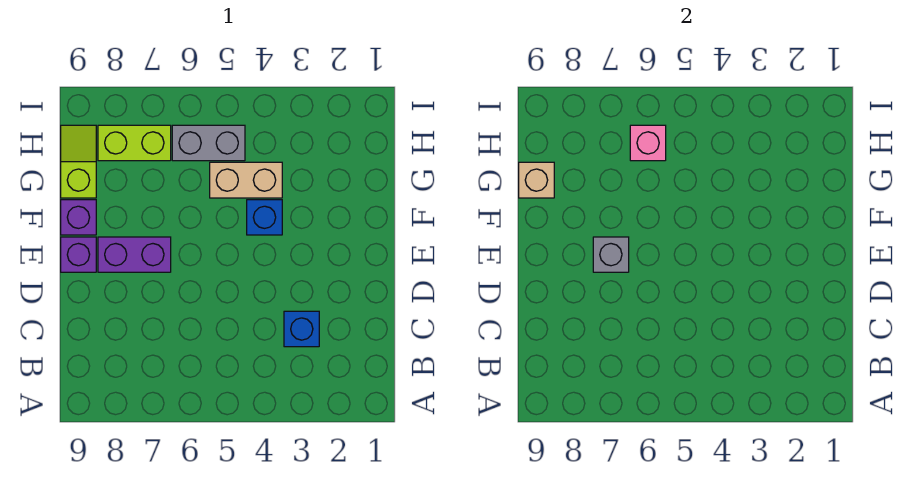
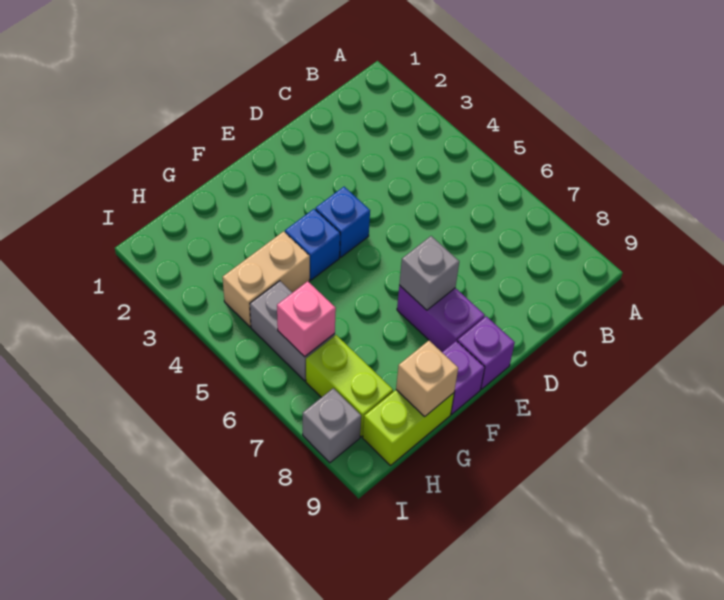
blue brick C3 level 1 -> blue brick E4 level 1
tan brick G4:G5 level 1 -> tan brick G4:H4 level 1
lime slope G9:H9 level 1 top G -> lime brick G9:H9 level 1
none -> grey brick I8 level 1

